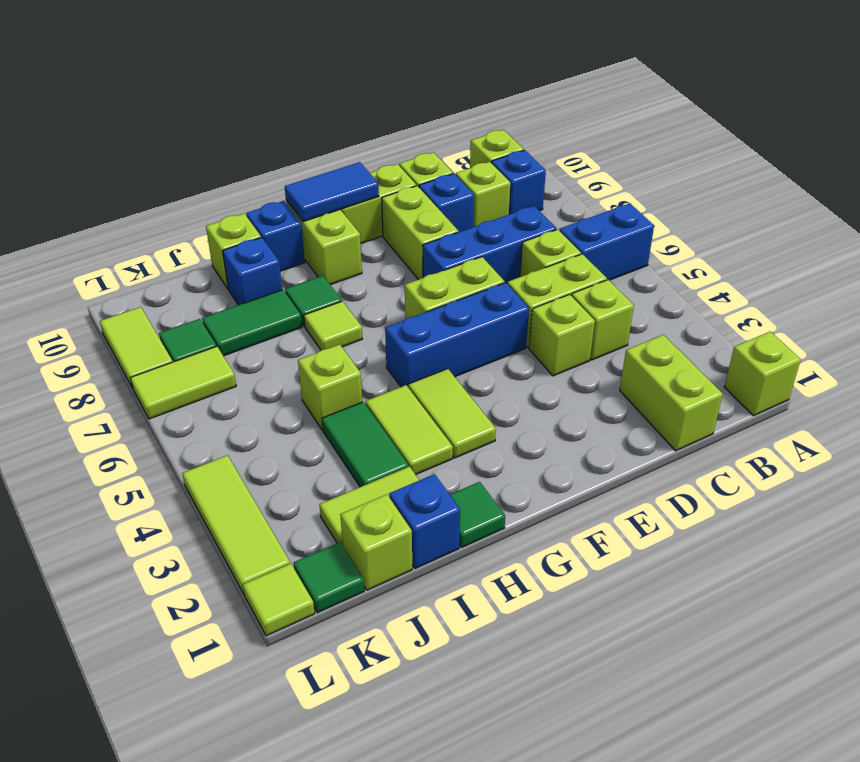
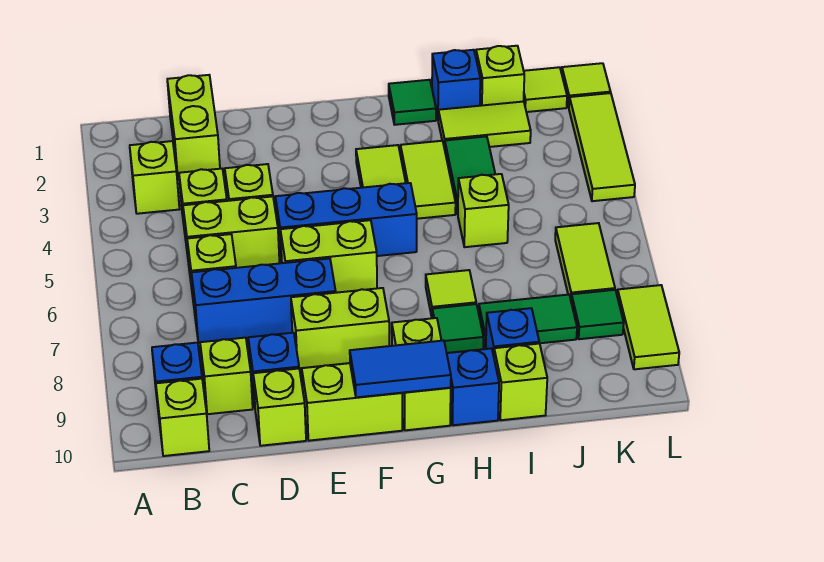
lime brick A1 level 1 -> lime brick B3 level 1
blue brick A6:B6 level 1 -> none
lime brick E8:E9 level 1 -> lime brick E8:F8 level 1
green tile K1 level 1 -> lime tile K1 level 1
lime tile K7:L7 level 1 -> lime tile K6:K7 level 1

